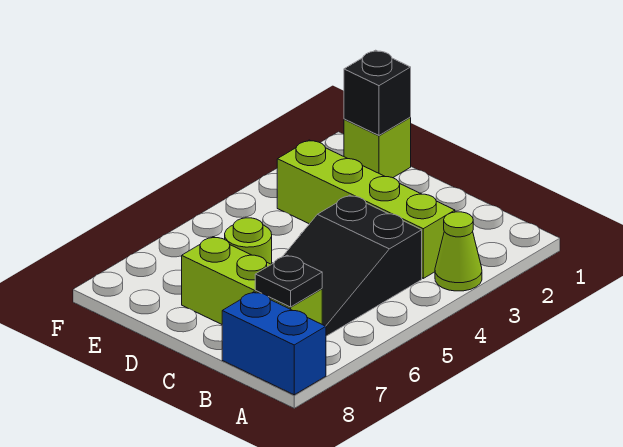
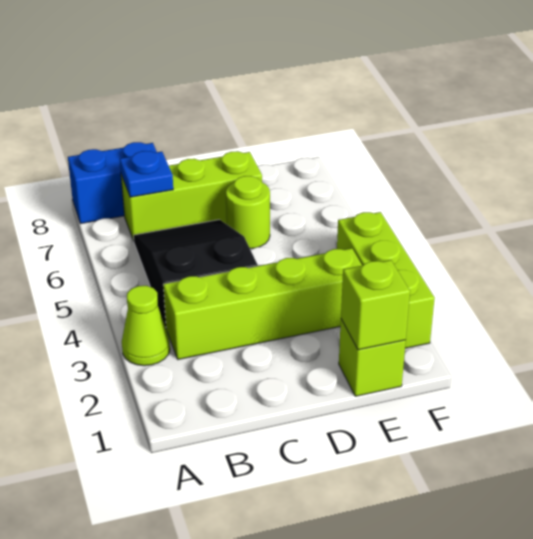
black plate B7 level 2 -> blue plate B7 level 2
black brick E1 level 2 -> lime brick E1 level 2
none -> lime brick F2:F4 level 1

